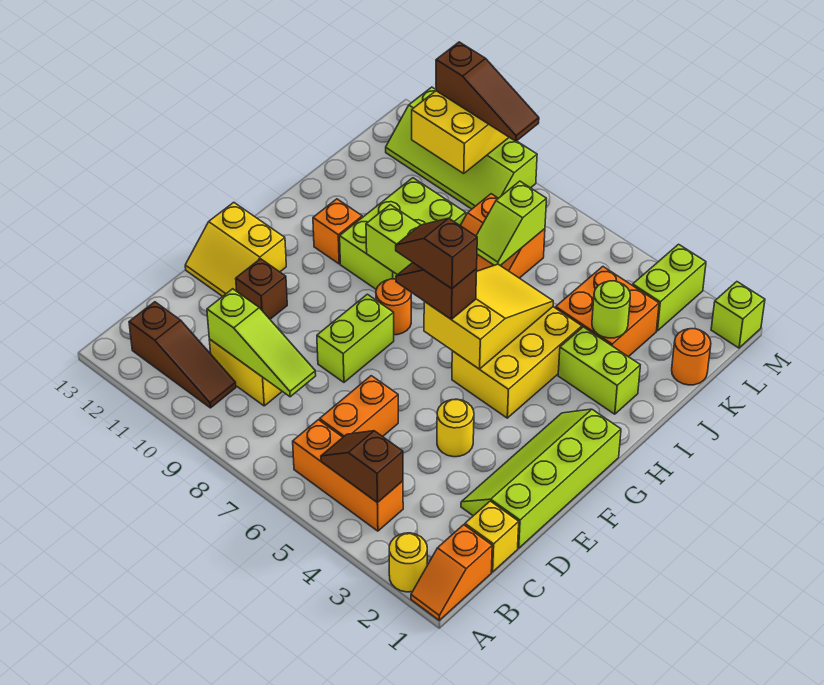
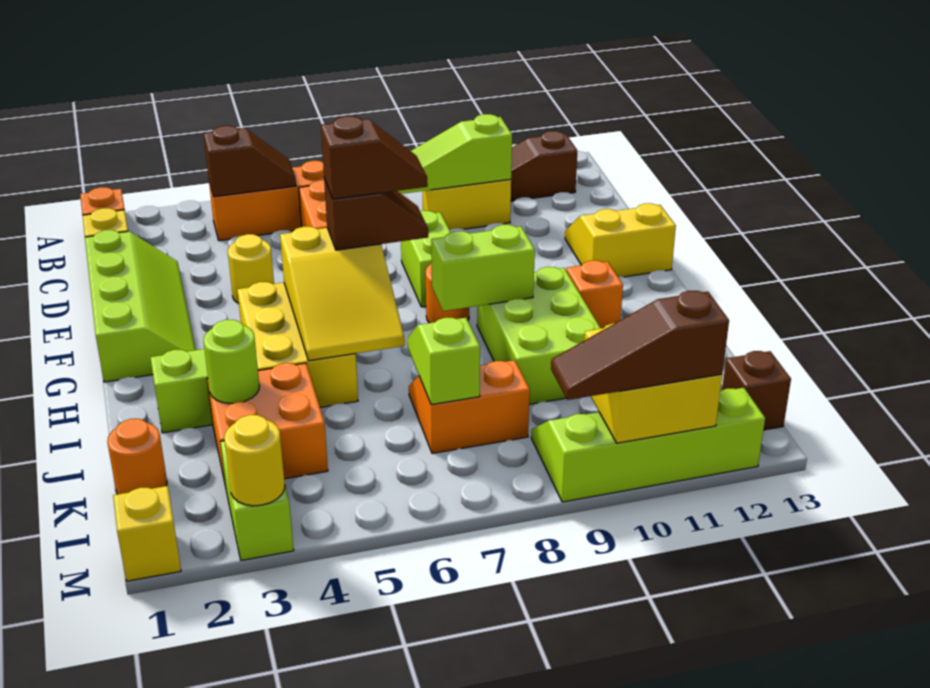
yellow round brick A2 level 1 -> yellow round brick M3 level 2
brown brick E11 level 1 -> brown brick L13 level 1
lime brick M1 level 1 -> yellow brick M1 level 1

